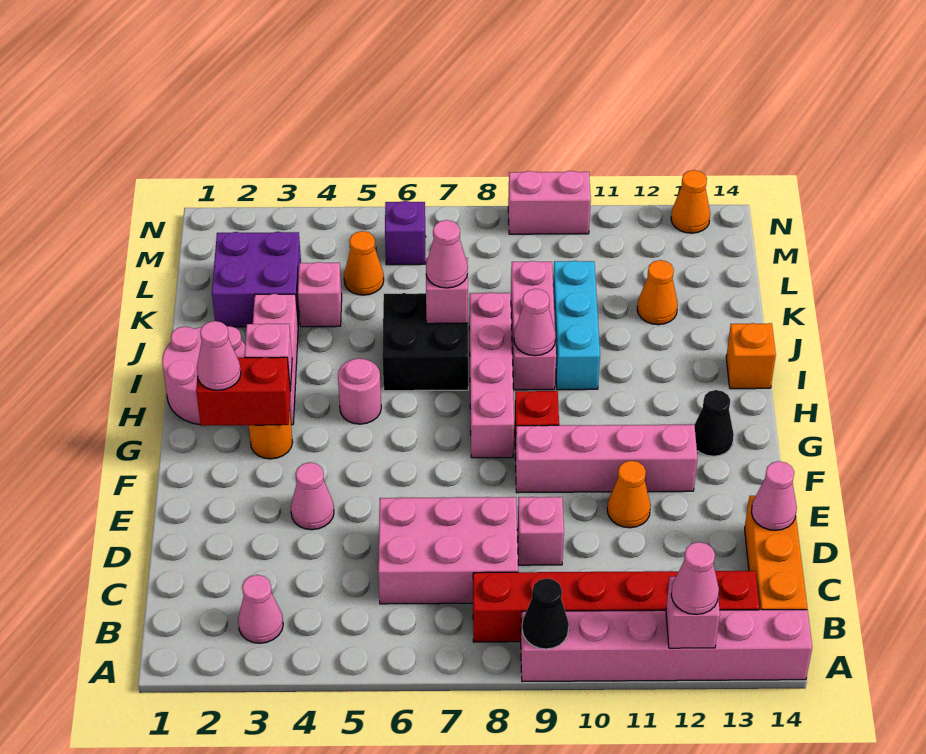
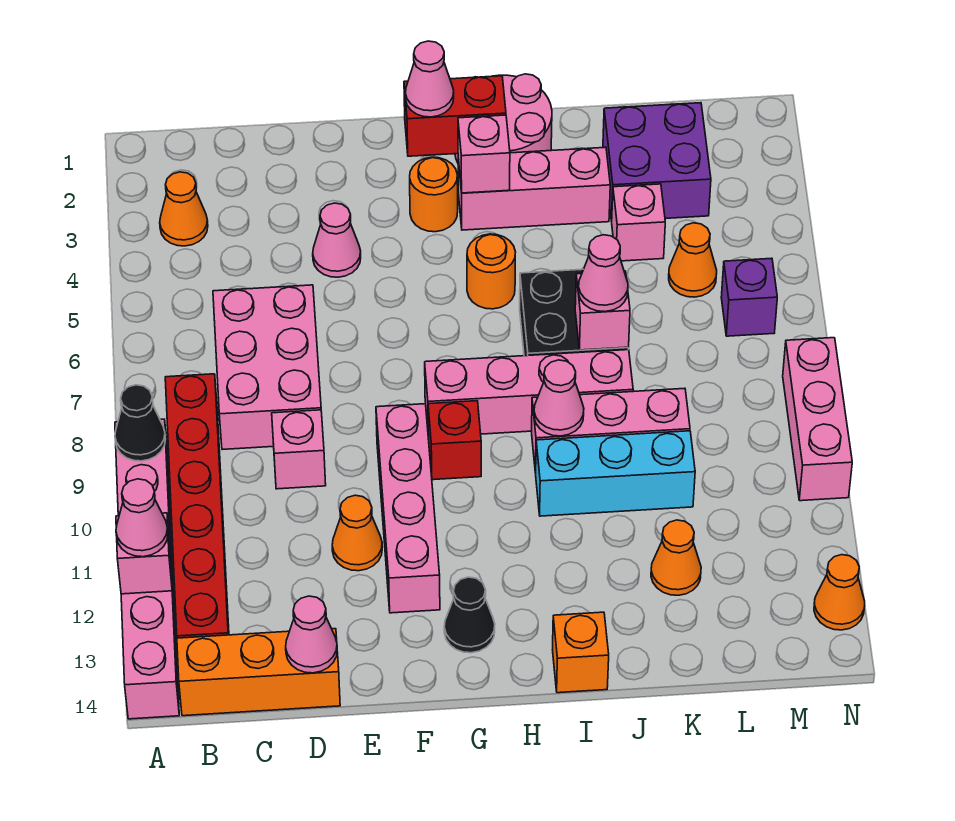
pink cone B3 level 1 -> orange cone B3 level 1
red brick G2:G3 level 2 -> red brick G2:H2 level 2
pink round brick H5 level 1 -> orange round brick H5 level 1
pink brick N9:N10 level 1 -> pink brick N8:N10 level 1

